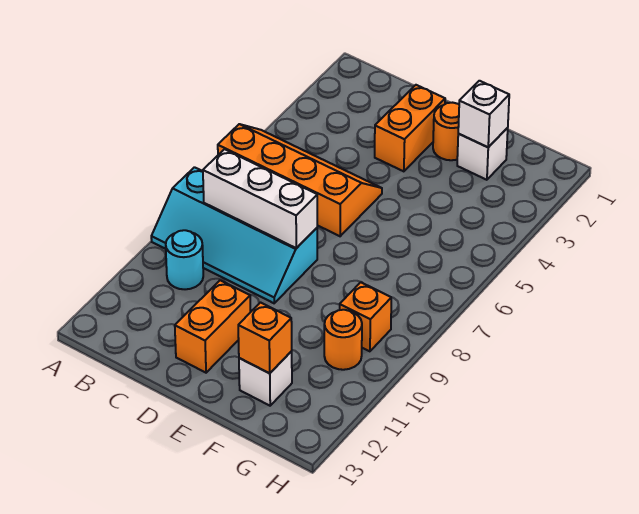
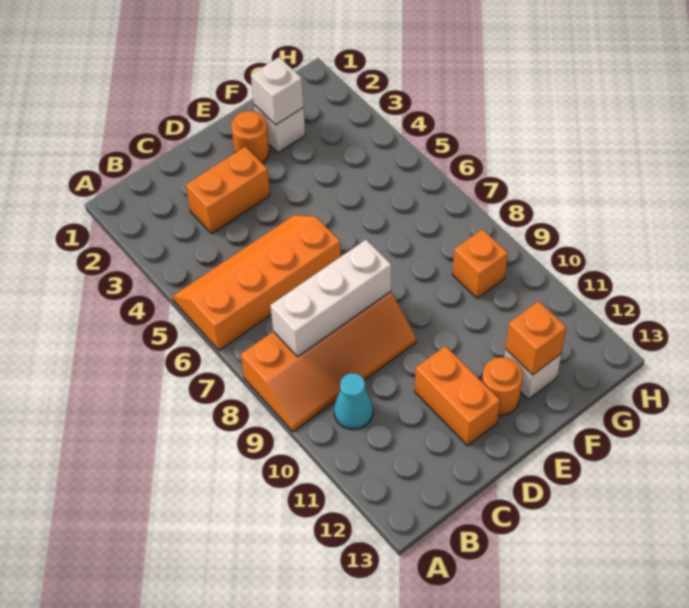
cyan slope A8:D9 level 1 top 8 -> orange slope A8:D9 level 1 top 8
cyan round brick B10 level 1 -> cyan cone B10 level 1
orange brick D2:D3 level 1 -> orange brick C3:D3 level 1
orange round brick G10 level 1 -> orange round brick E12 level 1

